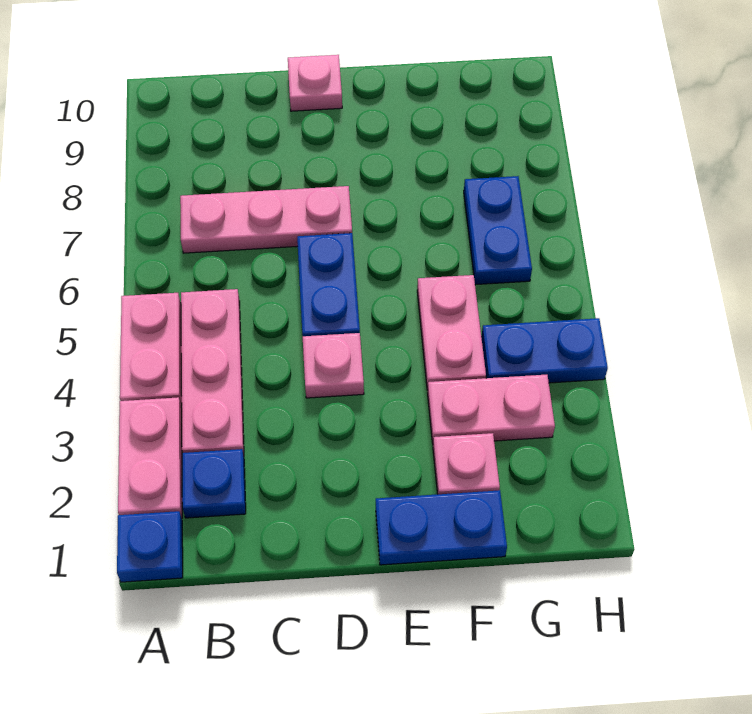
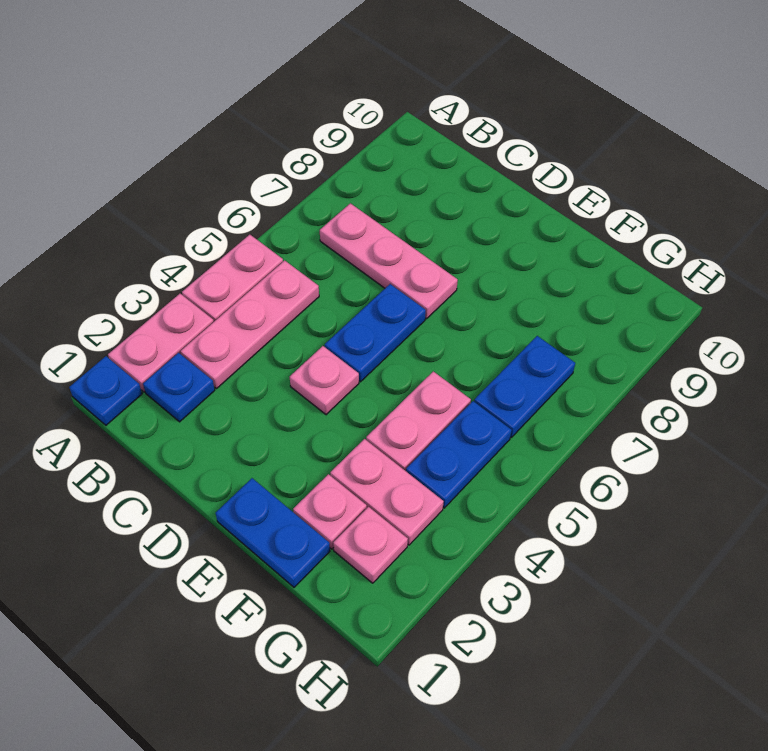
pink plate D10 level 1 -> pink plate G2 level 1
blue plate G4:H4 level 1 -> blue plate G4:G5 level 1

